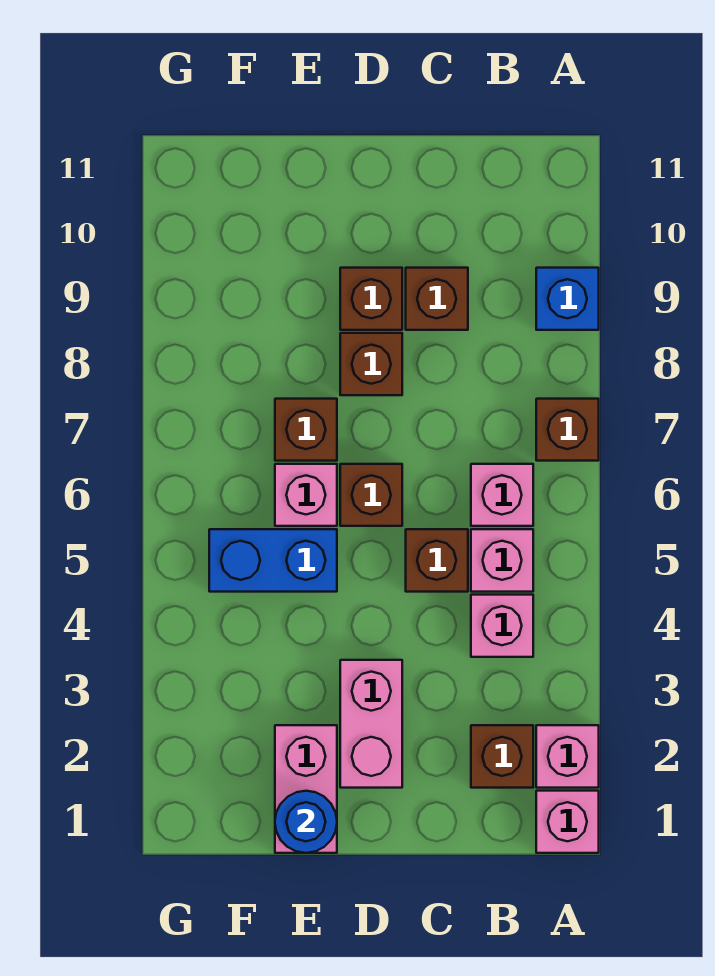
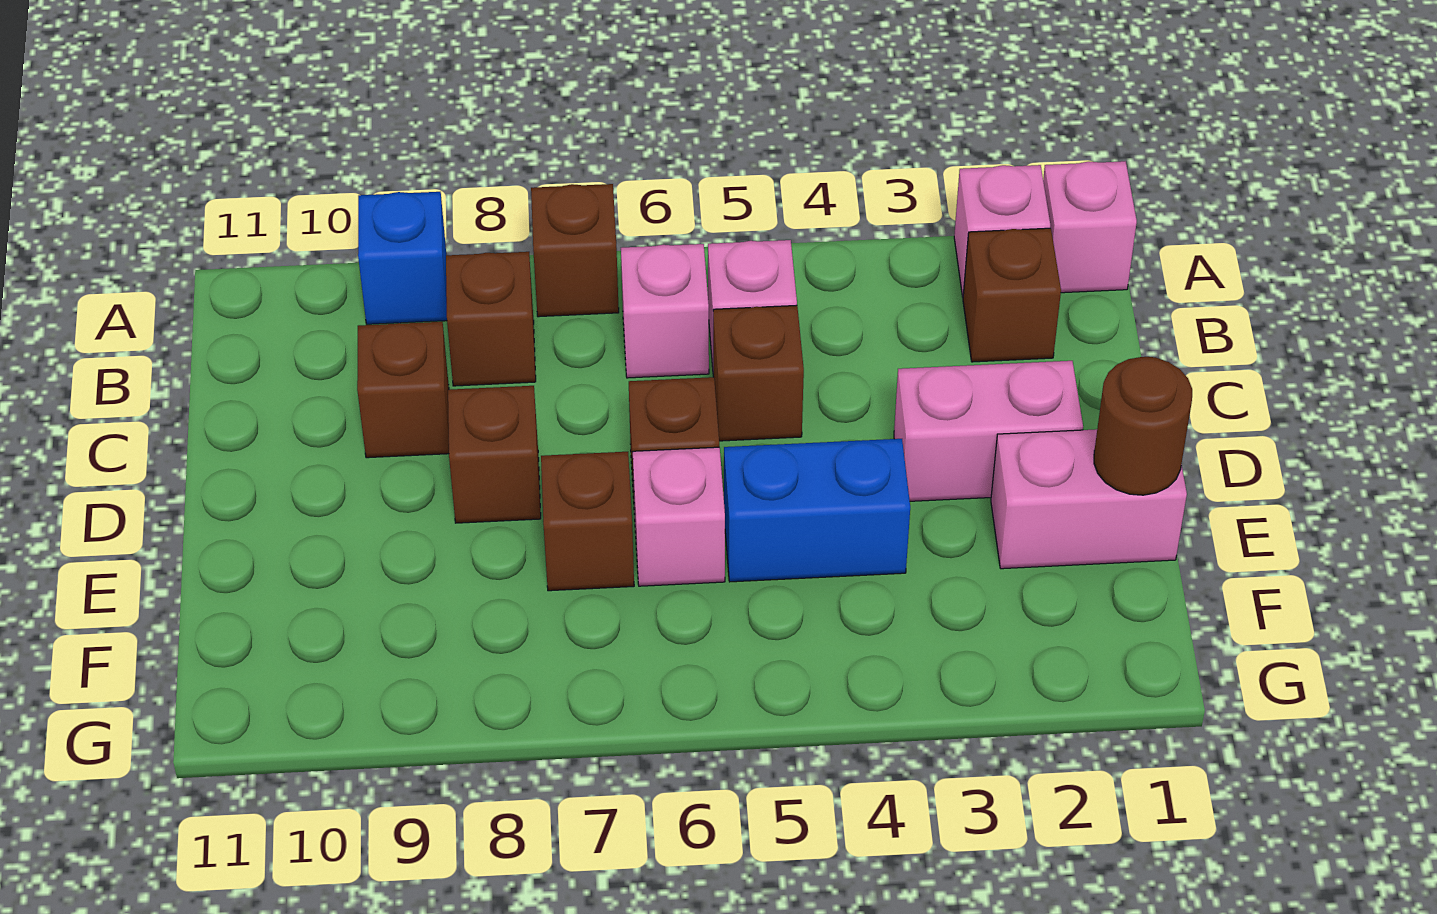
pink brick B4 level 1 -> none
brown brick D9 level 1 -> brown brick B8 level 1
blue round brick E1 level 2 -> brown round brick E1 level 2
blue brick E5:F5 level 1 -> blue brick E4:E5 level 1

